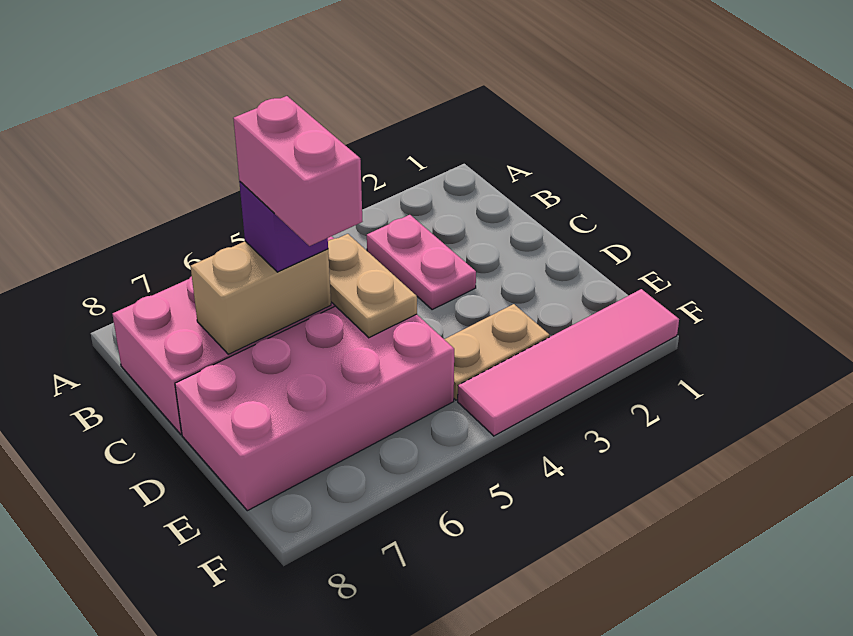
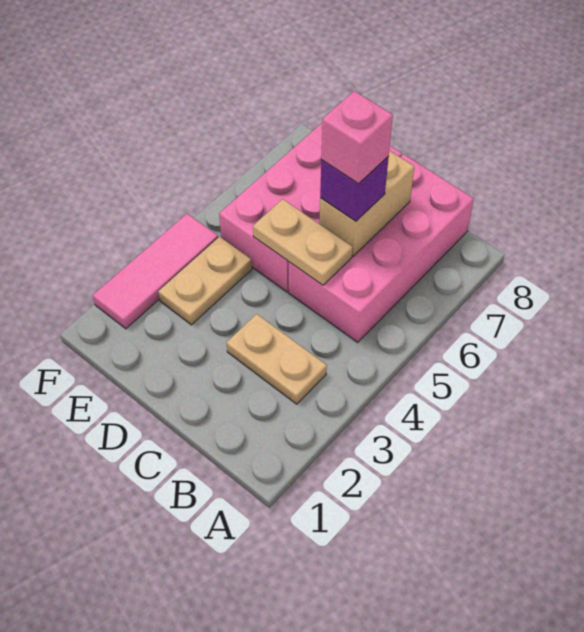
pink plate B3:C3 level 1 -> tan plate B3:C3 level 1
pink brick C6:D6 level 4 -> pink brick C6 level 4
pink tile F1:F4 level 1 -> pink tile F2:F4 level 1

